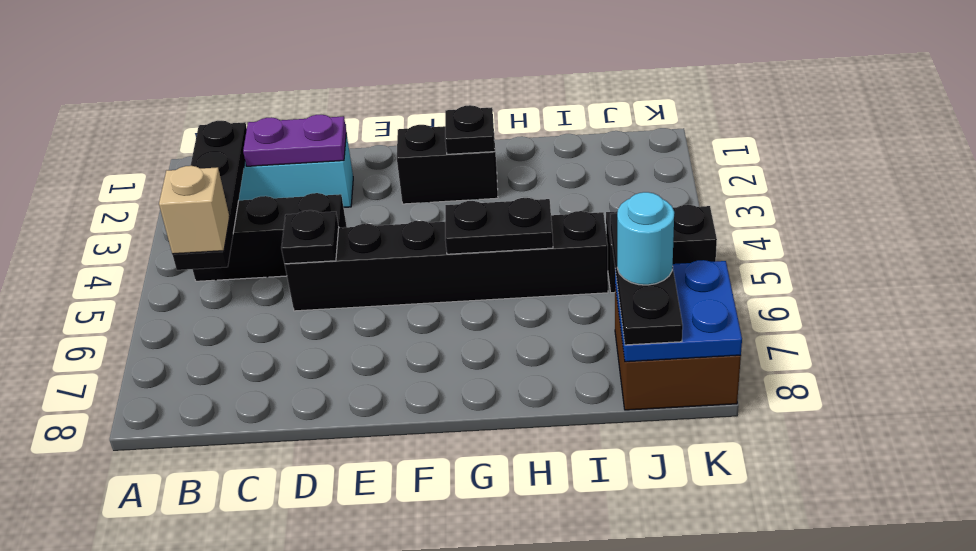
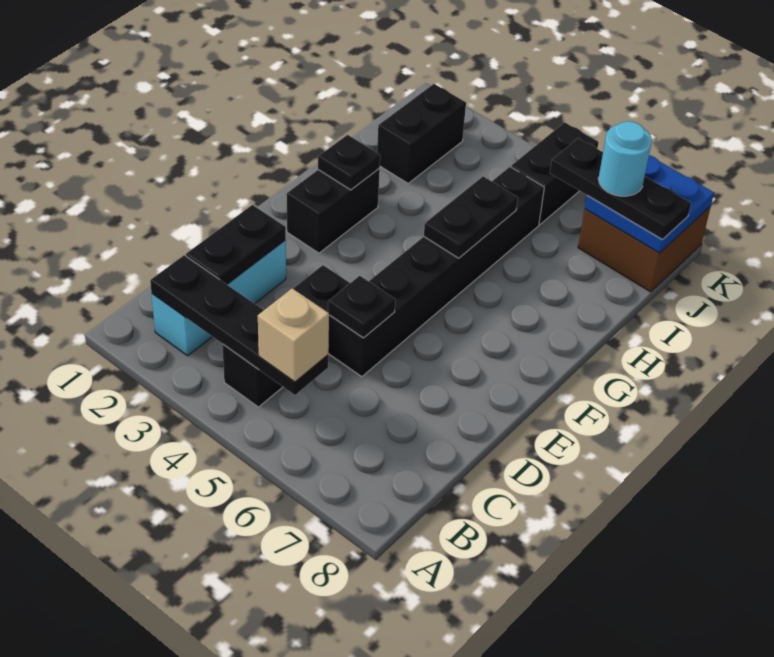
purple plate C2:D2 level 2 -> black plate C2:D2 level 2
none -> black brick I2:J2 level 1

